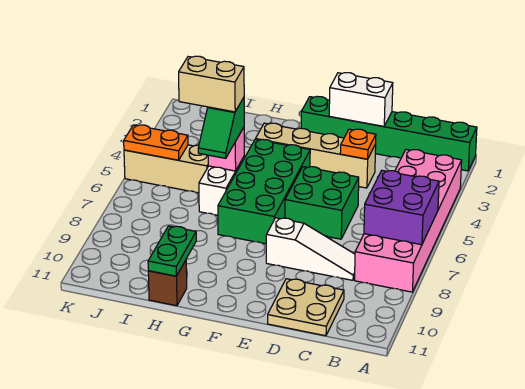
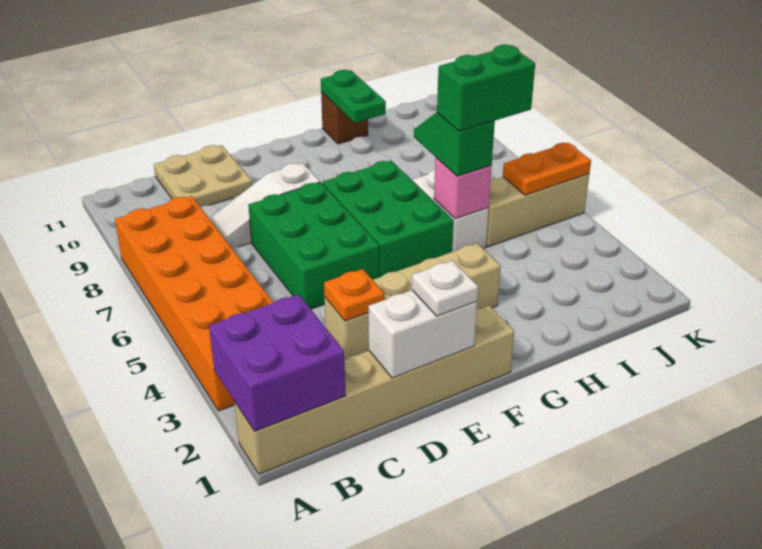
green brick A1:F1 level 1 -> tan brick A1:F1 level 1
pink brick A3:B8 level 1 -> orange brick A3:B8 level 1
purple brick A6:B7 level 2 -> purple brick A1:B2 level 2
green brick D5:E6 level 1 -> green brick D5:E7 level 1
none -> white plate E1 level 3
green brick F4:G7 level 1 -> green brick F5:G7 level 1
tan brick H5:I5 level 4 -> green brick H5:I5 level 4

